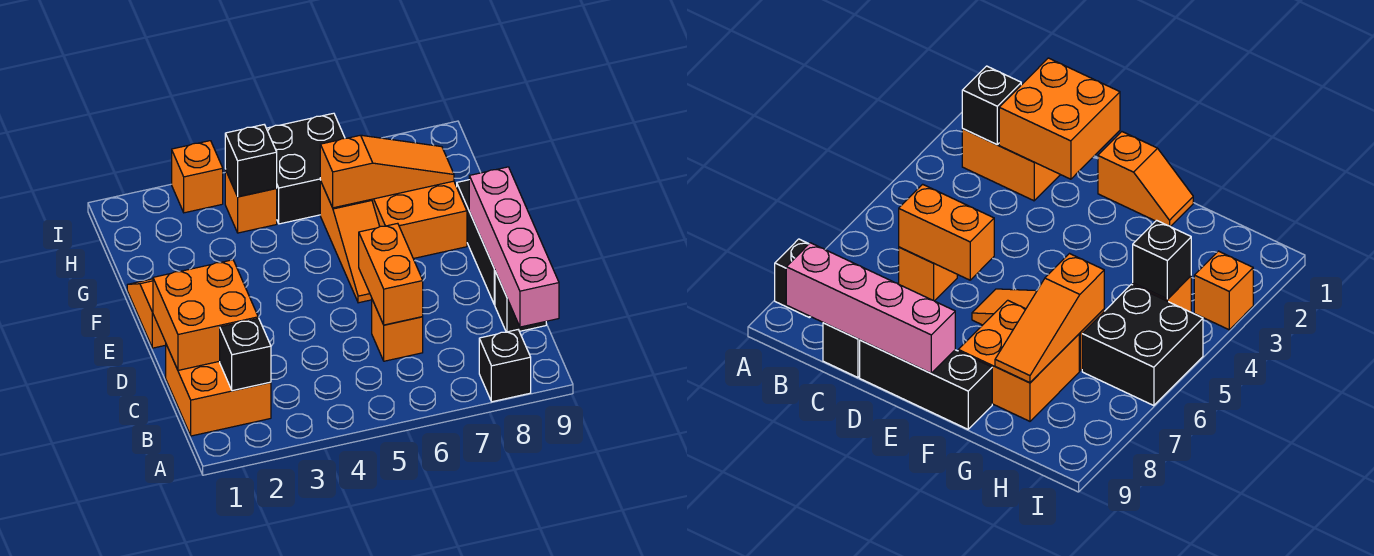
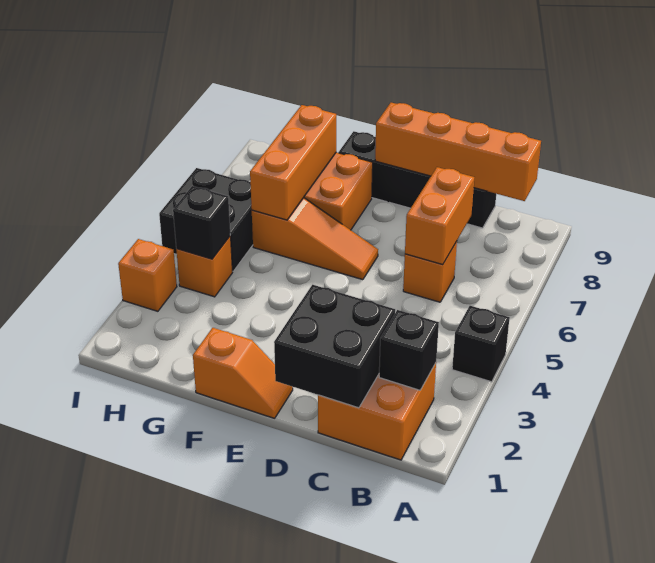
black brick A8 level 1 -> black brick A4 level 1
pink brick B9:E9 level 2 -> orange brick B9:E9 level 2
orange brick C1:D2 level 2 -> black brick C1:D2 level 2
orange brick C6:D6 level 2 -> orange brick C6:C7 level 2
orange slope E1:F1 level 1 top E -> orange slope E1:F1 level 1 top F
orange slope G6:G8 level 2 top 6 -> orange brick G6:G8 level 2

